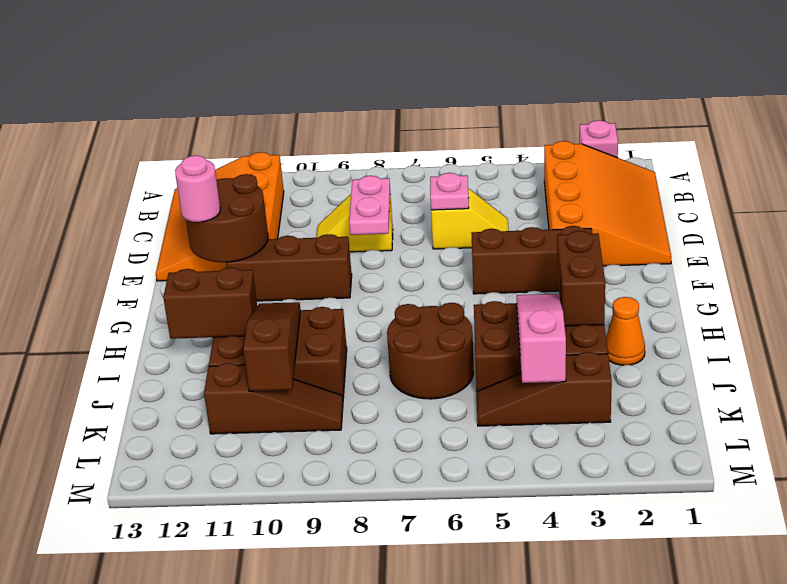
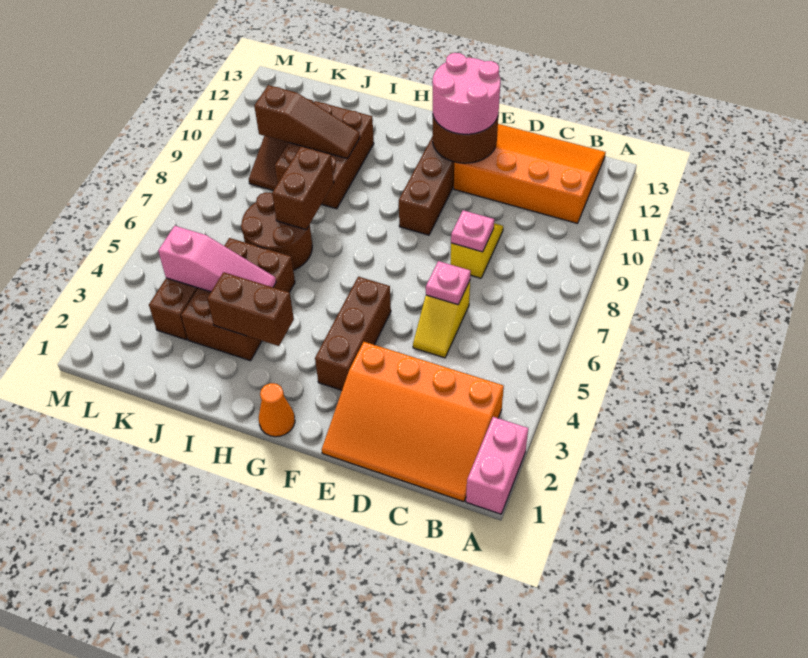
pink brick A2 level 1 -> pink brick A1:A2 level 1
pink plate D8:E8 level 2 -> pink plate D8 level 2
pink round brick F12 level 3 -> pink round brick E11:F12 level 3
orange cone I2 level 1 -> orange cone G1 level 1
brown brick I11:I12 level 2 -> brown brick I7:I8 level 2

